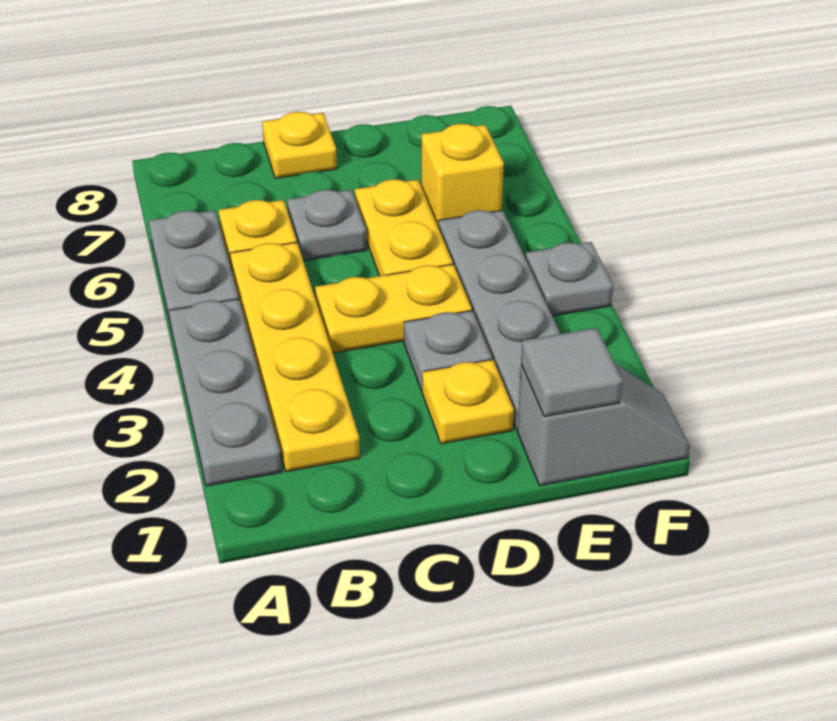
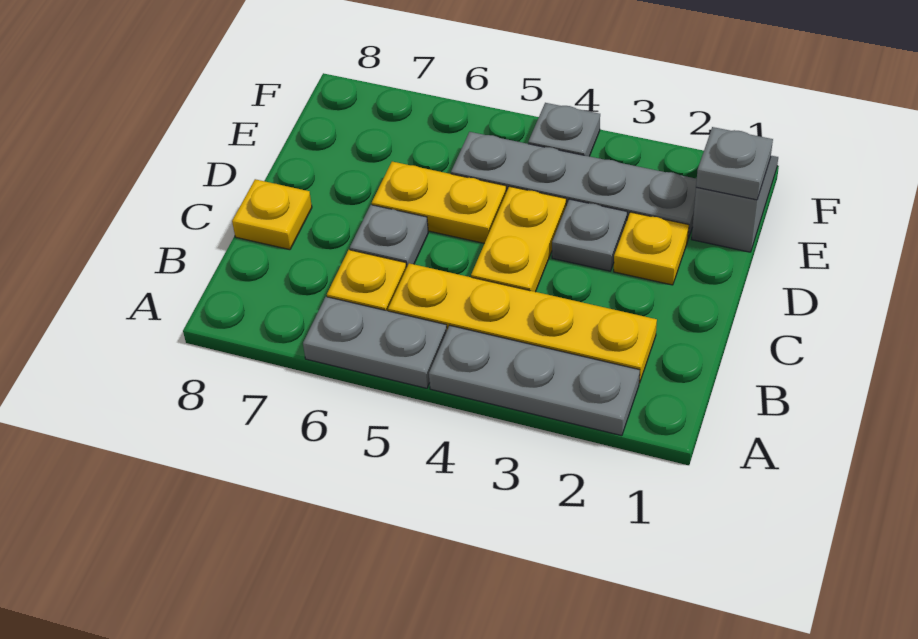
grey tile E1 level 2 -> grey plate E1 level 2
yellow brick E6 level 1 -> none

